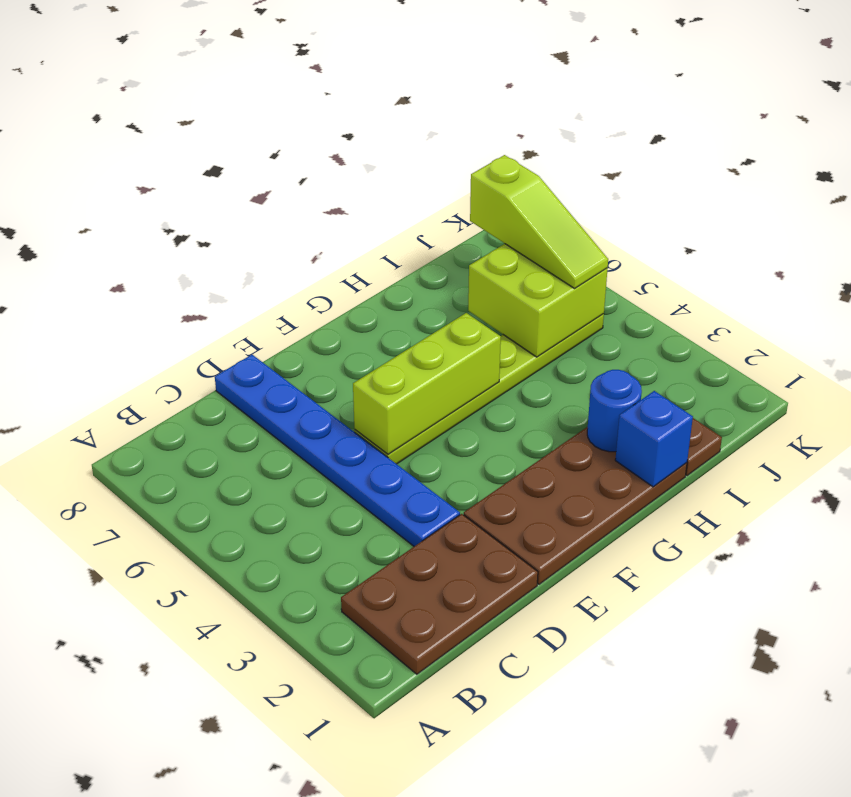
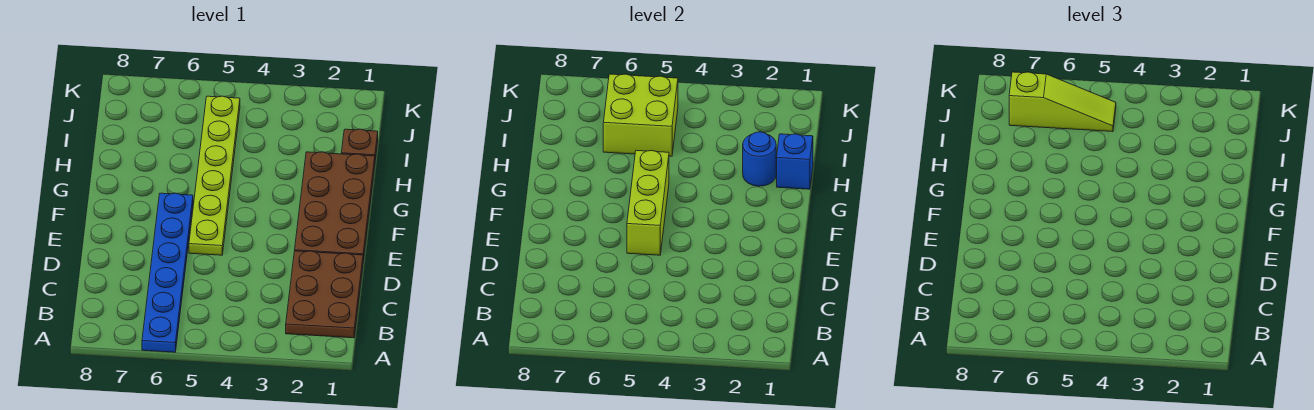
blue plate D3:D8 level 1 -> blue plate A6:F6 level 1

